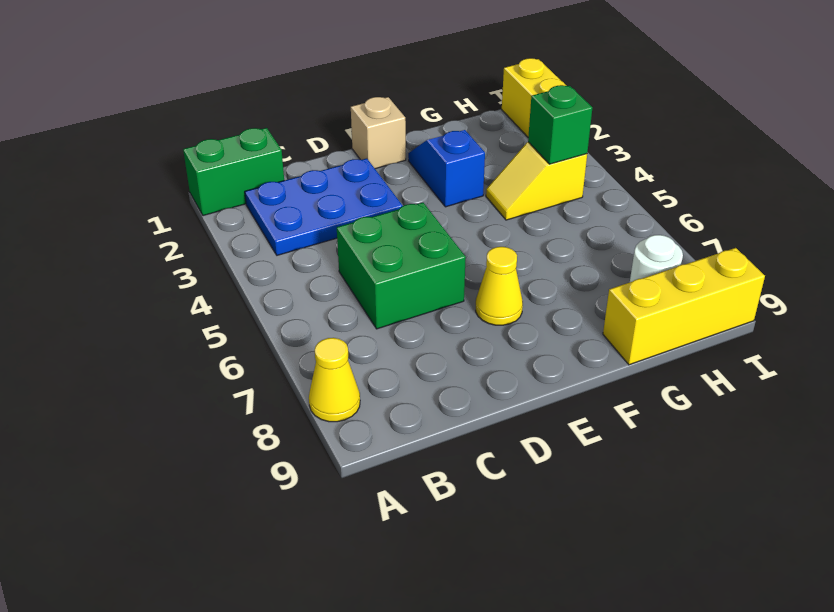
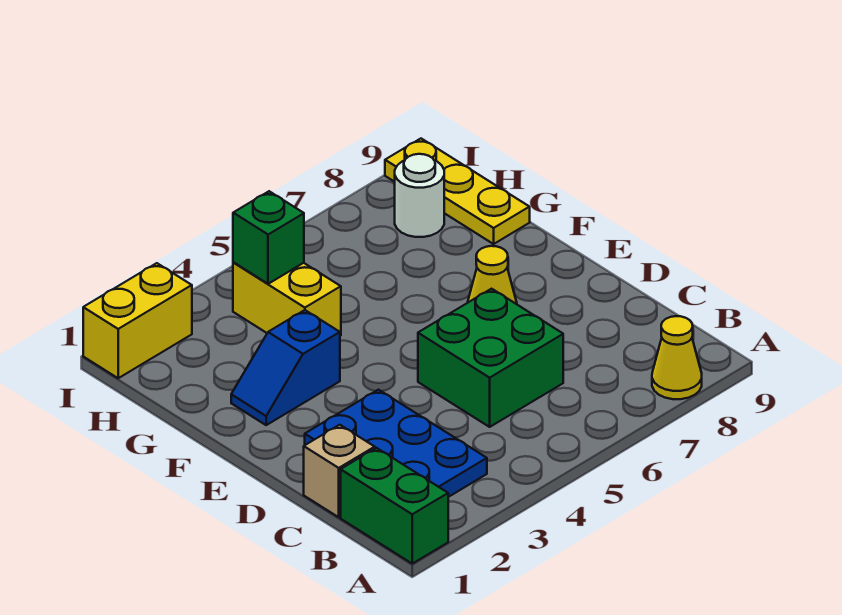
tan brick E1 level 1 -> tan brick C1 level 1
yellow slope G4:H4 level 1 top H -> yellow brick G4:H4 level 1
yellow brick G9:I9 level 1 -> yellow plate G9:I9 level 1

